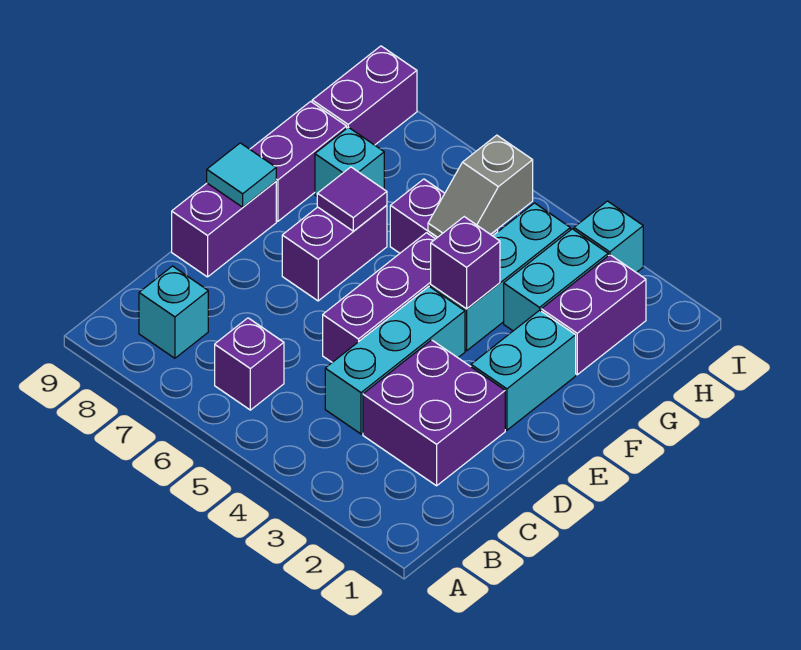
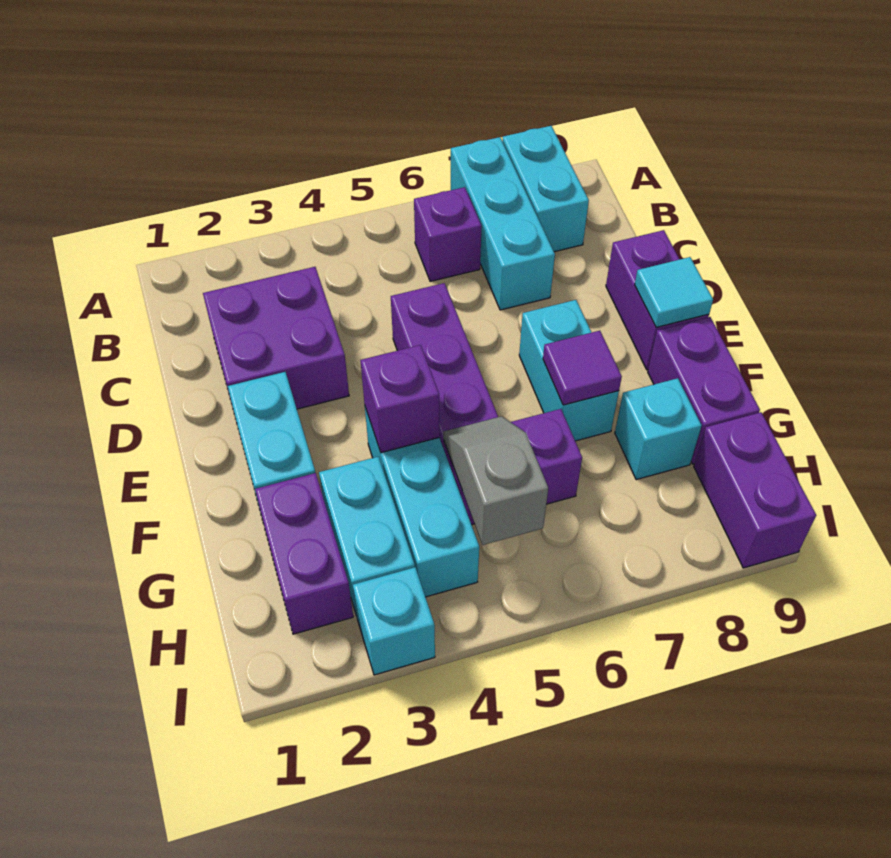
cyan brick B8 level 1 -> cyan brick A8:B8 level 1
cyan brick C4:E4 level 1 -> cyan brick A7:C7 level 1
purple brick E7:F7 level 1 -> cyan brick E7:F7 level 1

